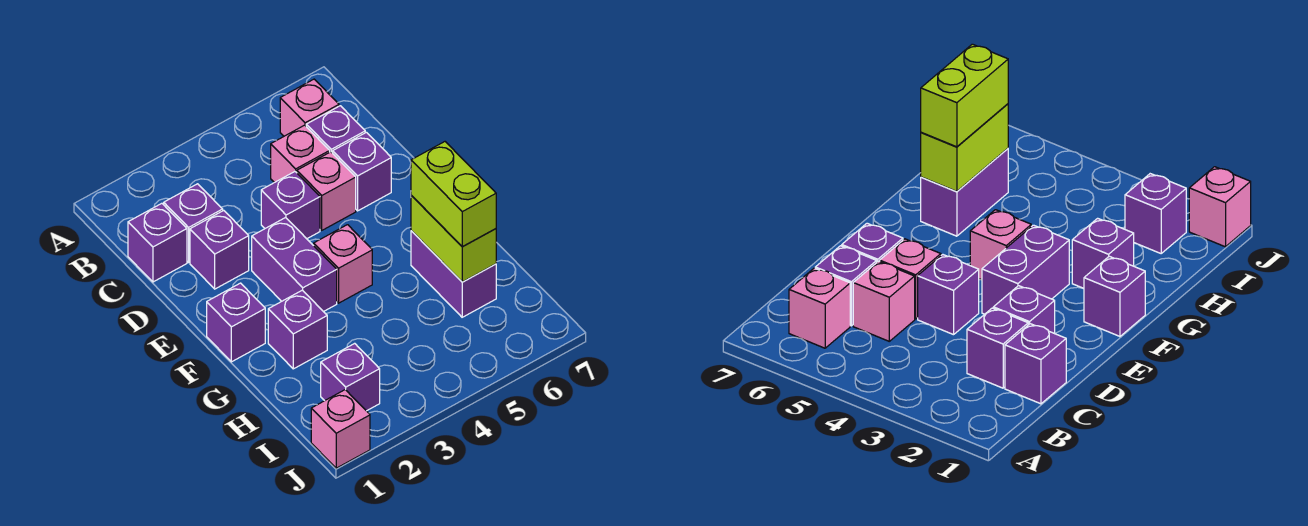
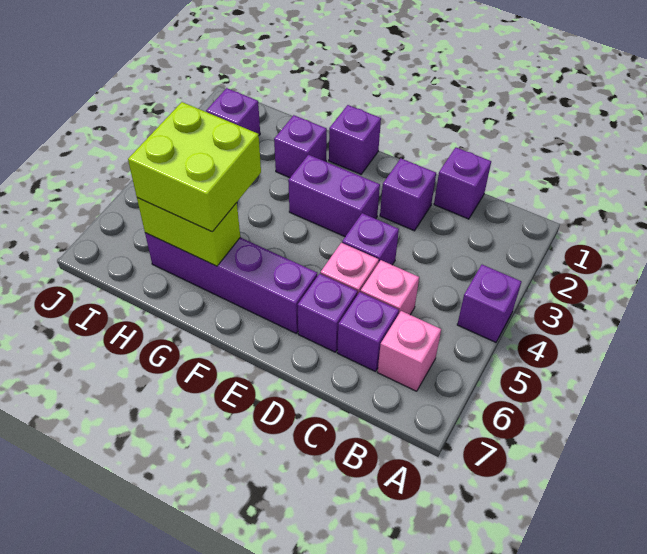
purple brick C2 level 1 -> purple brick A4 level 1
pink brick F4 level 1 -> none
purple brick G6:H6 level 1 -> purple brick E6:H6 level 1
lime brick G6:H6 level 3 -> lime brick G5:H6 level 3
pink brick J1 level 1 -> none

